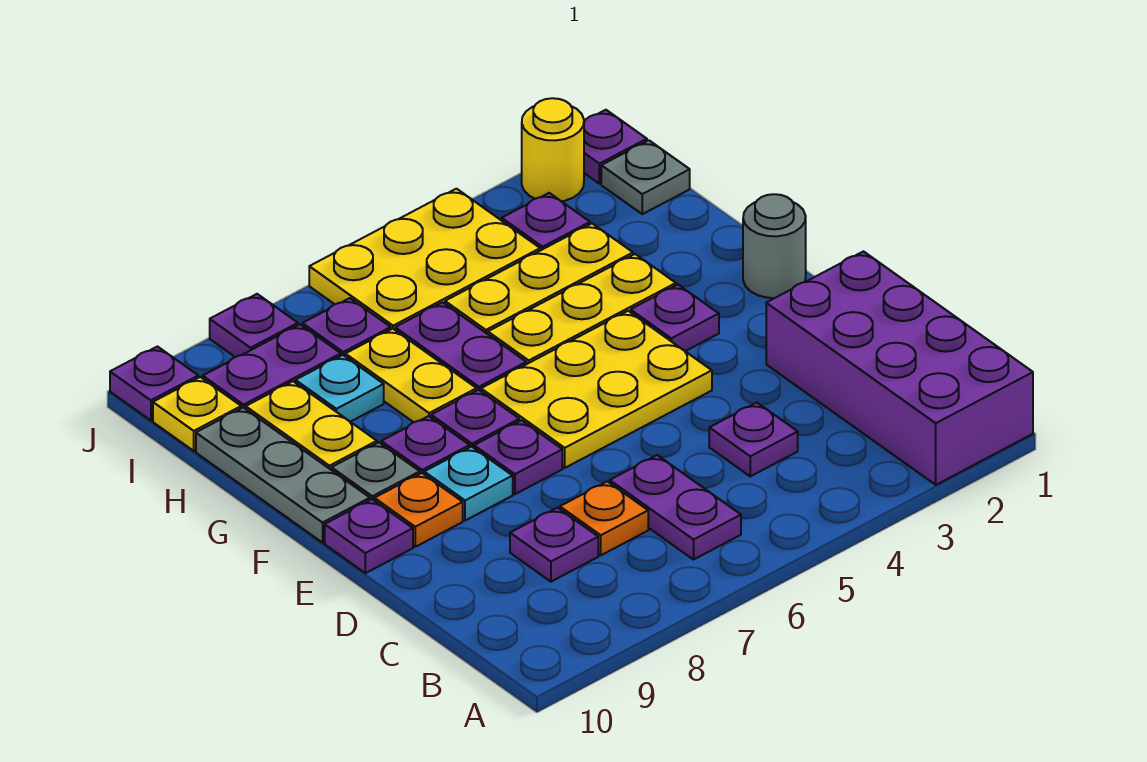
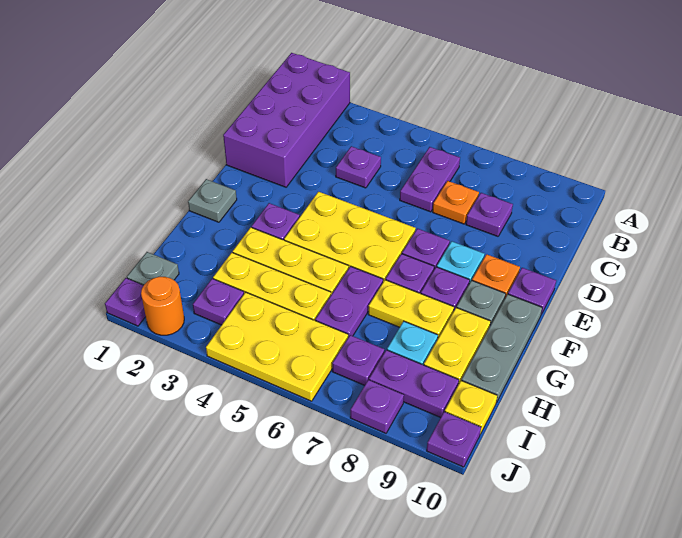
grey round brick F1 level 1 -> grey plate F1 level 1
yellow plate G7:H7 level 1 -> yellow plate G7:G8 level 1
yellow round brick J2 level 1 -> orange round brick J2 level 1

